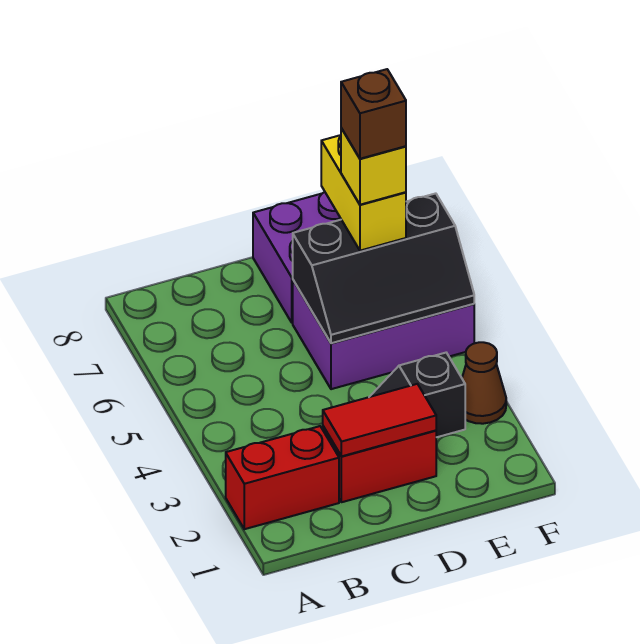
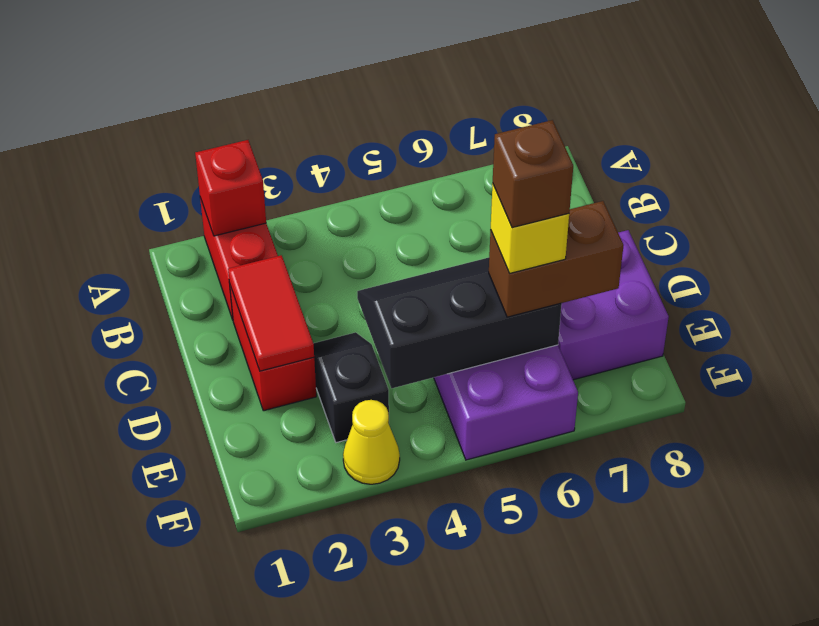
none -> red brick A2 level 2
black slope D5:F6 level 2 top 6 -> black slope D4:E6 level 2 top E
yellow brick E6:E7 level 3 -> brown brick E6:E7 level 3
brown cone F3 level 1 -> yellow cone F3 level 1

